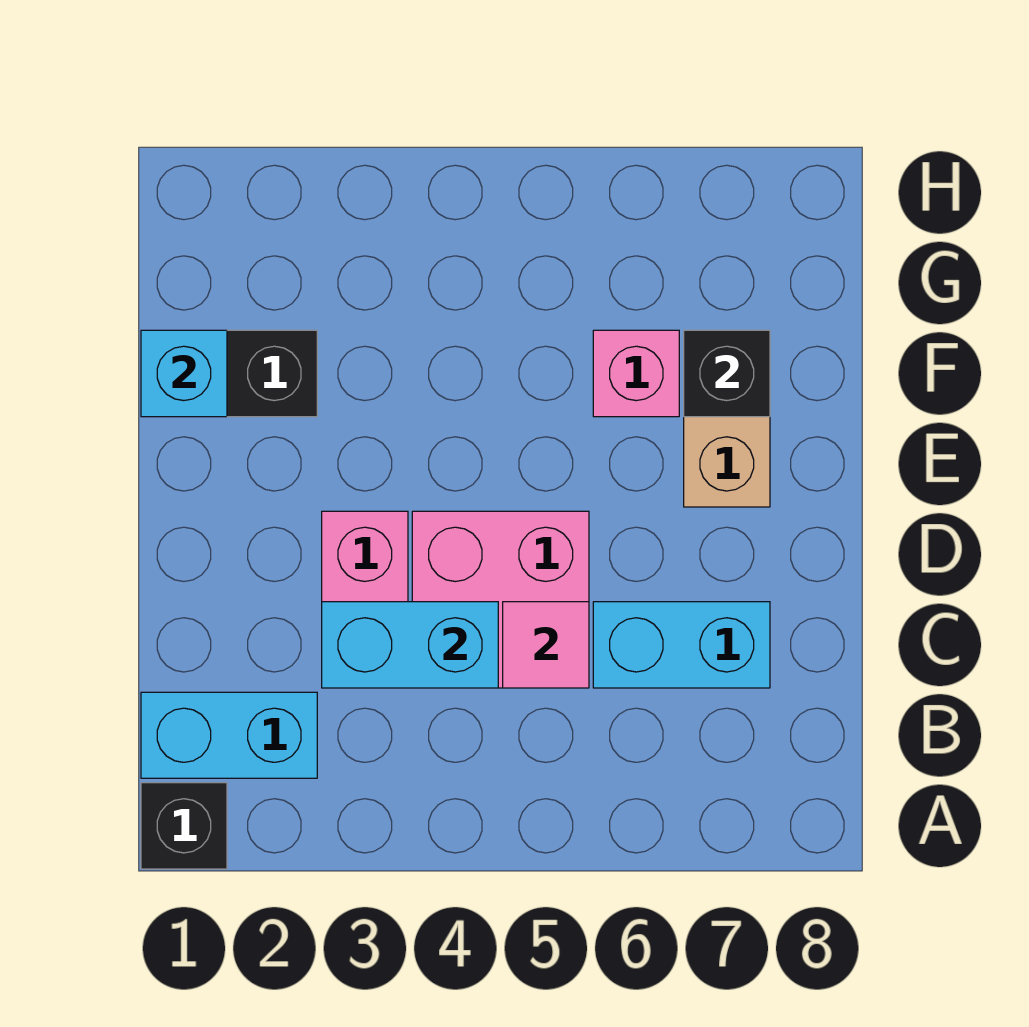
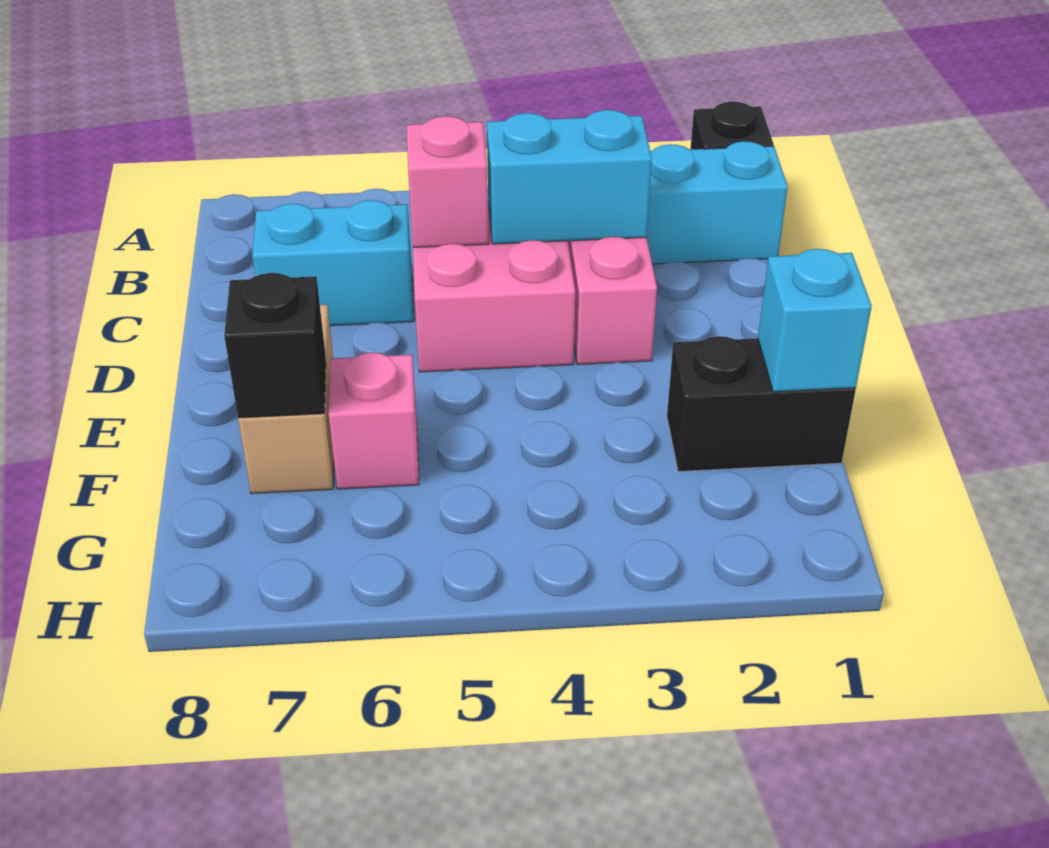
pink tile C5 level 2 -> pink brick C5 level 2

